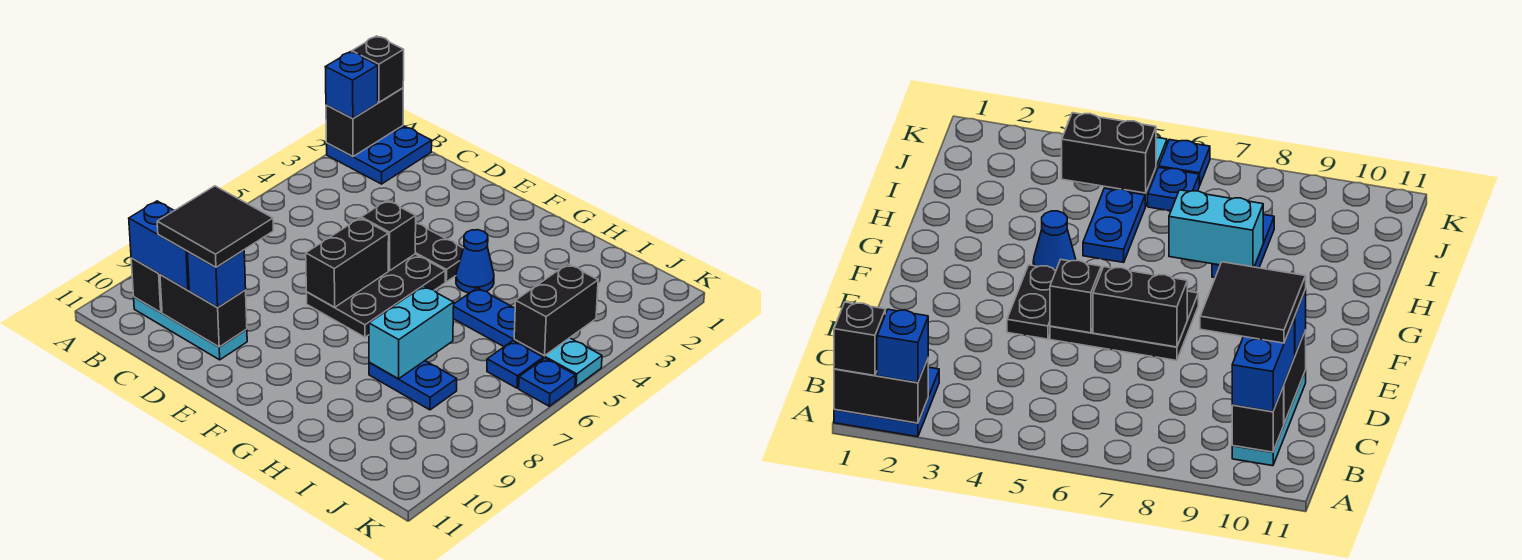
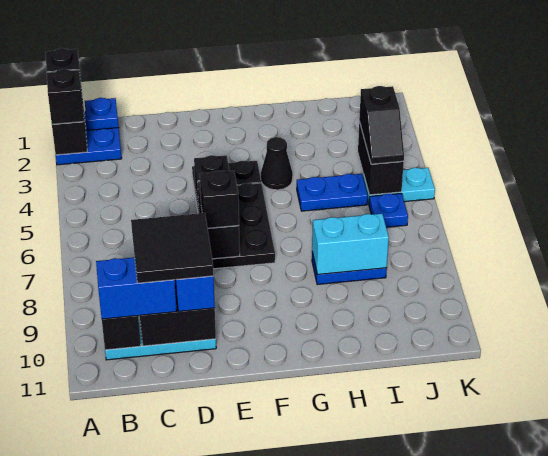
blue brick A2 level 3 -> black brick A2 level 3
none -> black brick E7 level 3
blue cone G4 level 1 -> black cone G4 level 1
cyan brick H7:H8 level 2 -> cyan brick H8:I8 level 2
none -> black slope J4:J5 level 3 top 4
blue plate K6 level 1 -> blue plate B1 level 2

